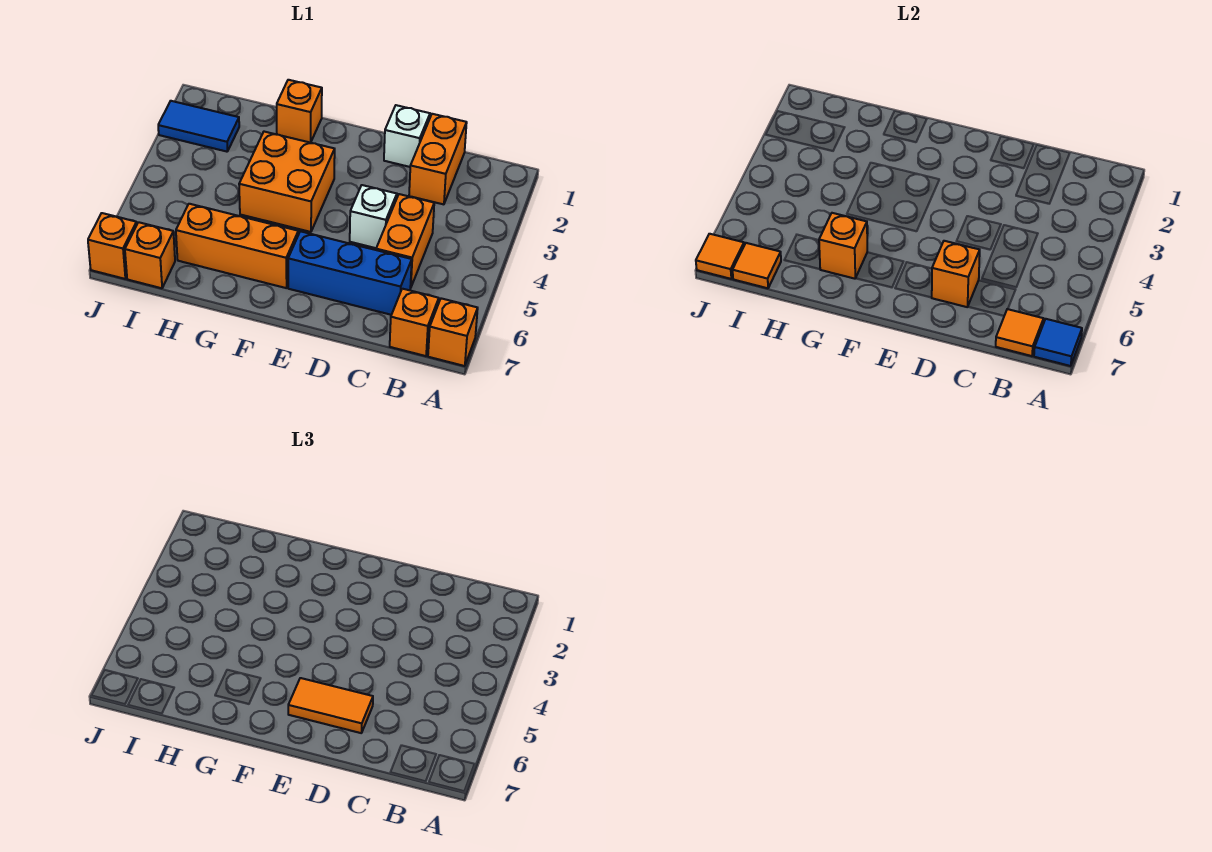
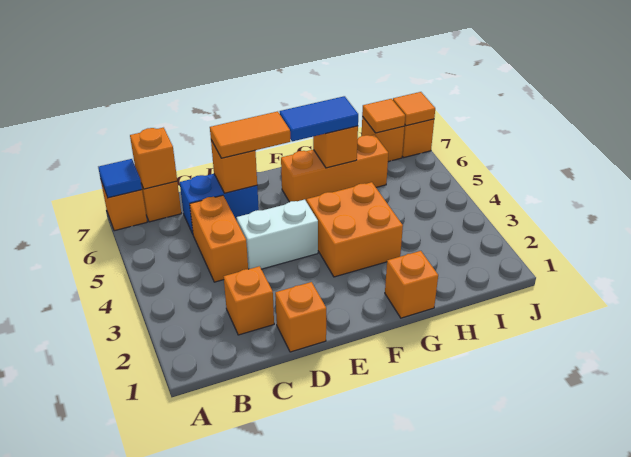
orange tile B7 level 2 -> orange brick B7 level 2
orange brick C1:C2 level 1 -> orange brick C2 level 1
blue brick C6:E6 level 1 -> blue brick C6:D6 level 1
white brick D1 level 1 -> orange brick D1 level 1
white brick D4 level 1 -> white brick D4:E4 level 1
blue tile I2:J2 level 1 -> blue tile F6:G6 level 3

